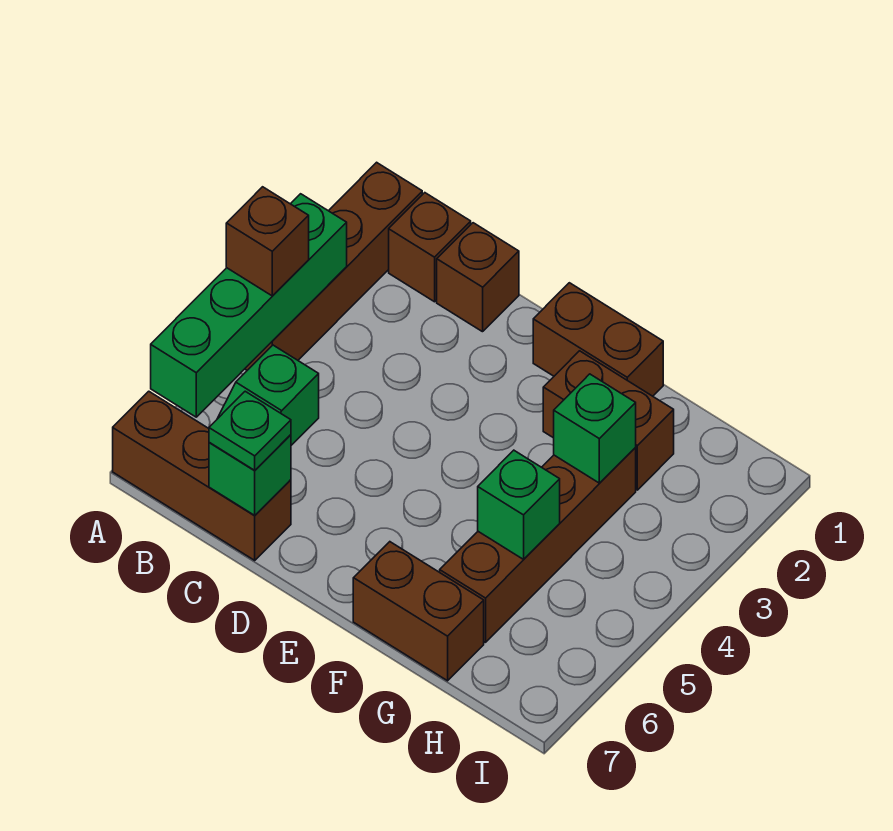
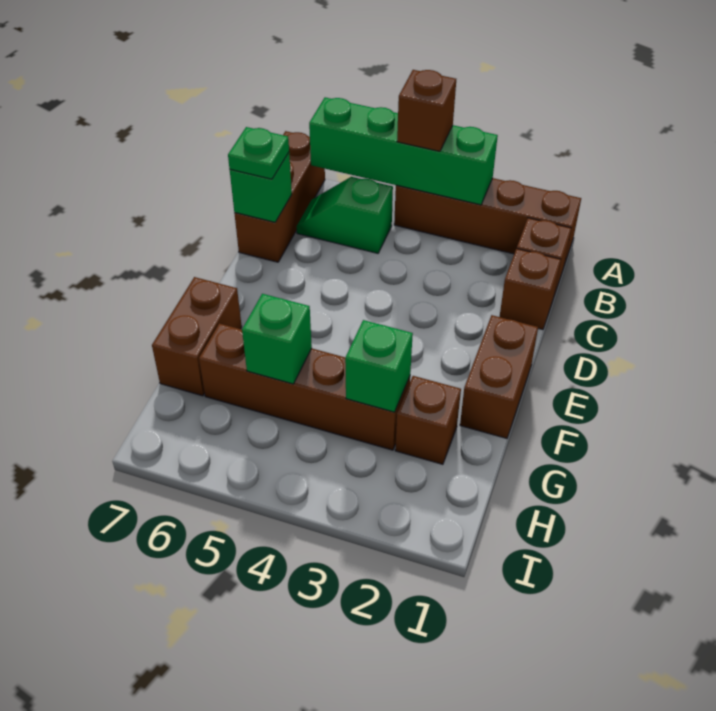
brown brick F2:G2 level 1 -> brown brick G2 level 1

